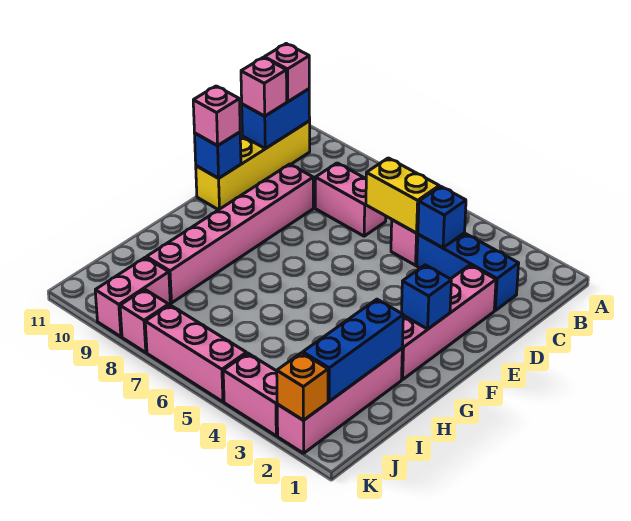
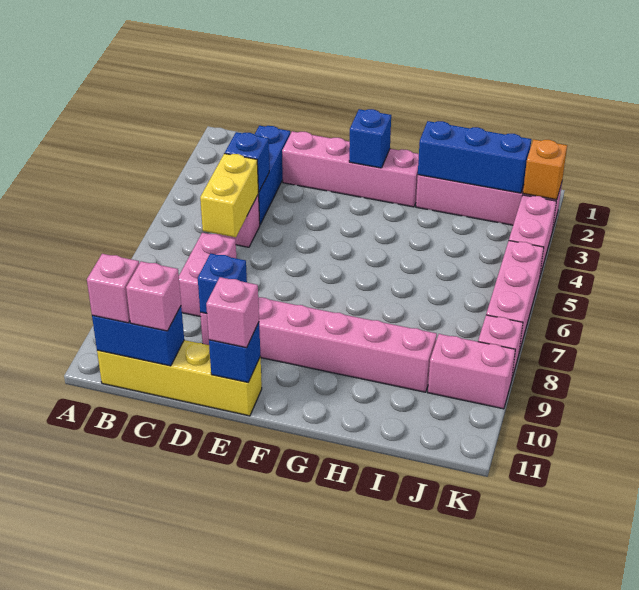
none -> blue brick D9 level 2

